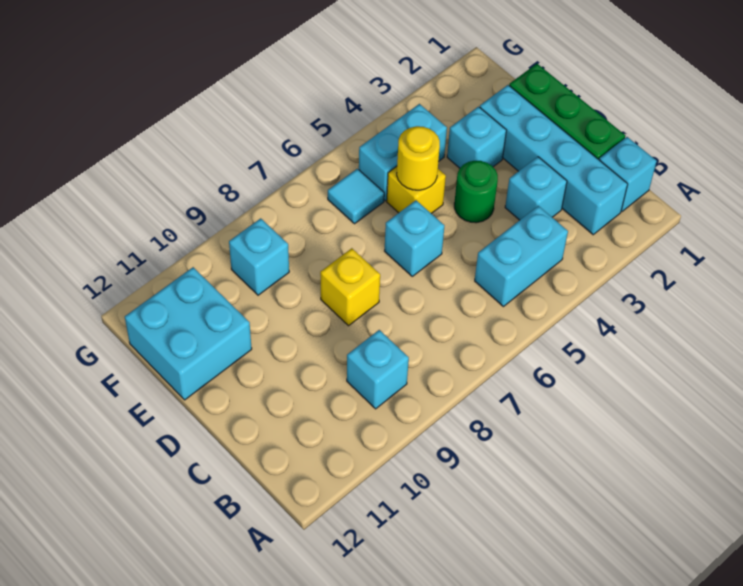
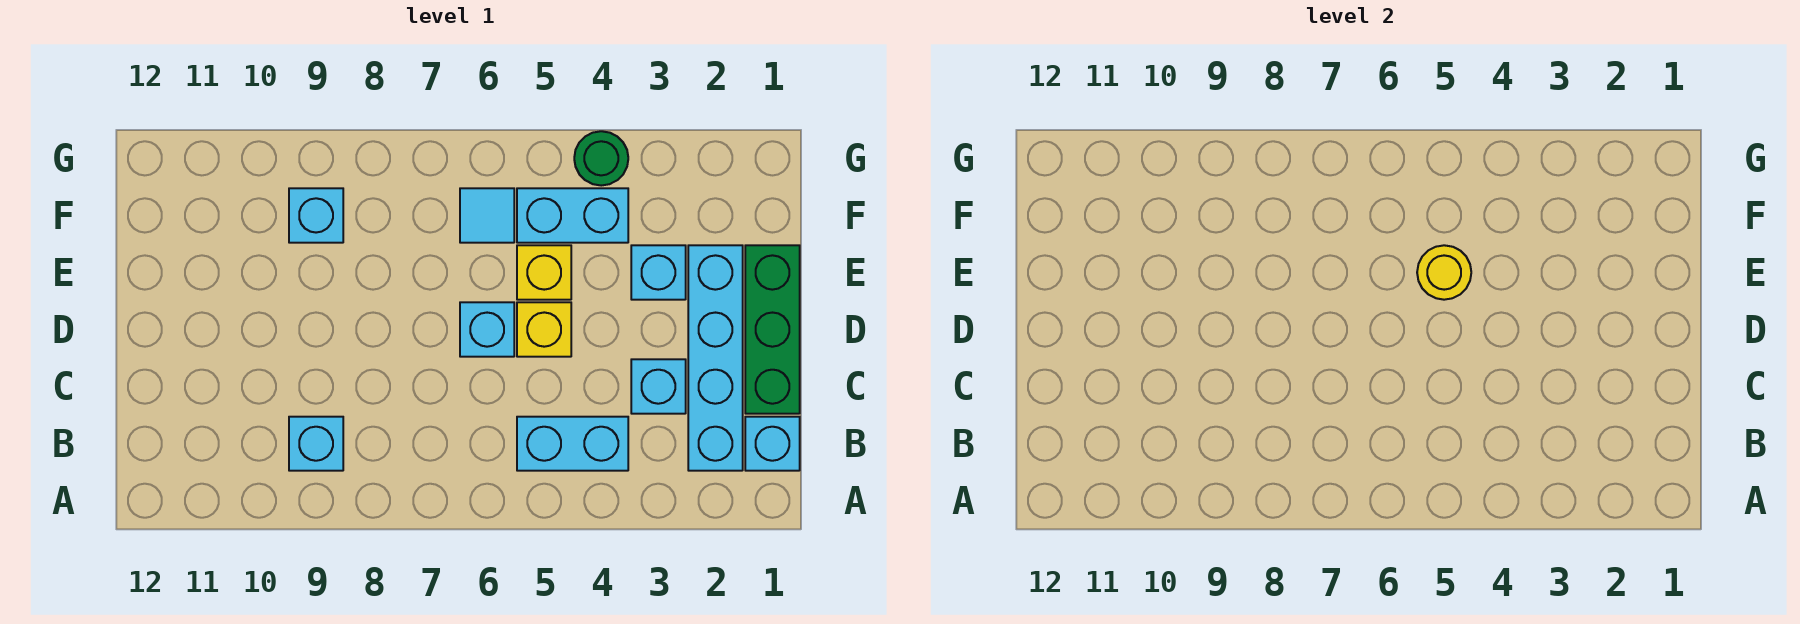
green round brick D4 level 1 -> green round brick G4 level 1
yellow brick D8 level 1 -> yellow brick D5 level 1
cyan brick E11:F12 level 1 -> none

